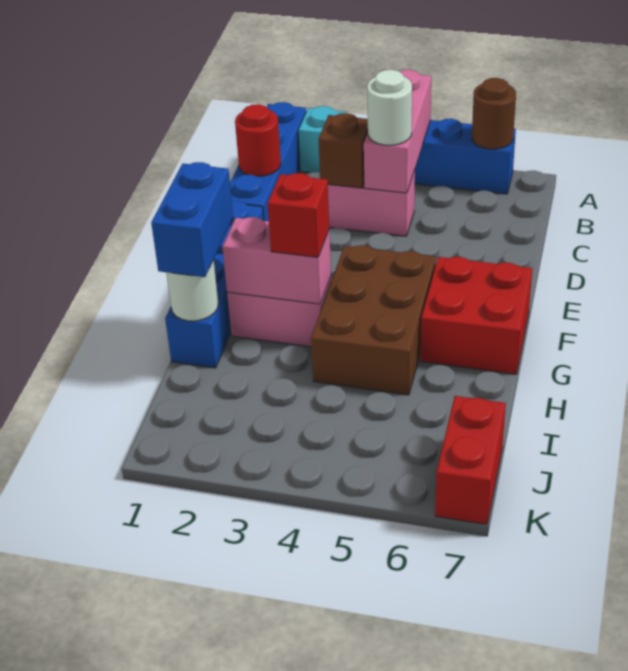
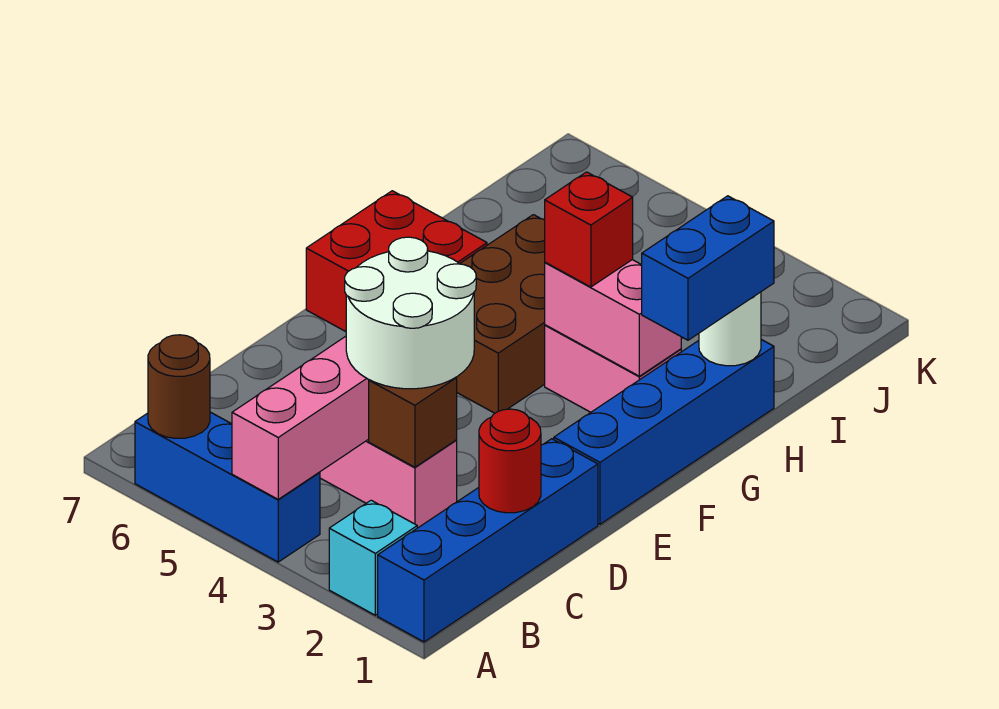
white round brick C4 level 3 -> white round brick C3:D4 level 3
red brick J7:K7 level 1 -> none

